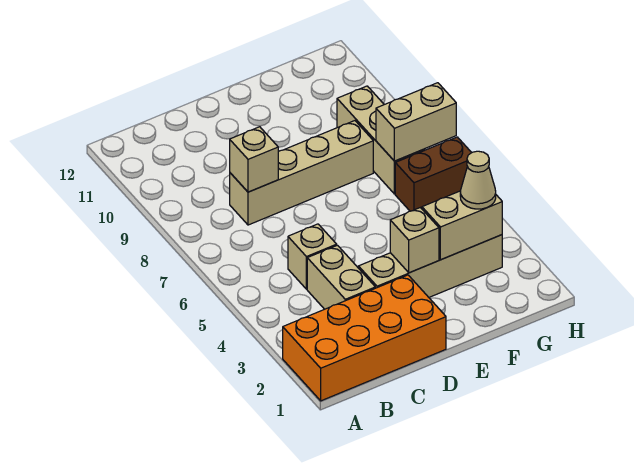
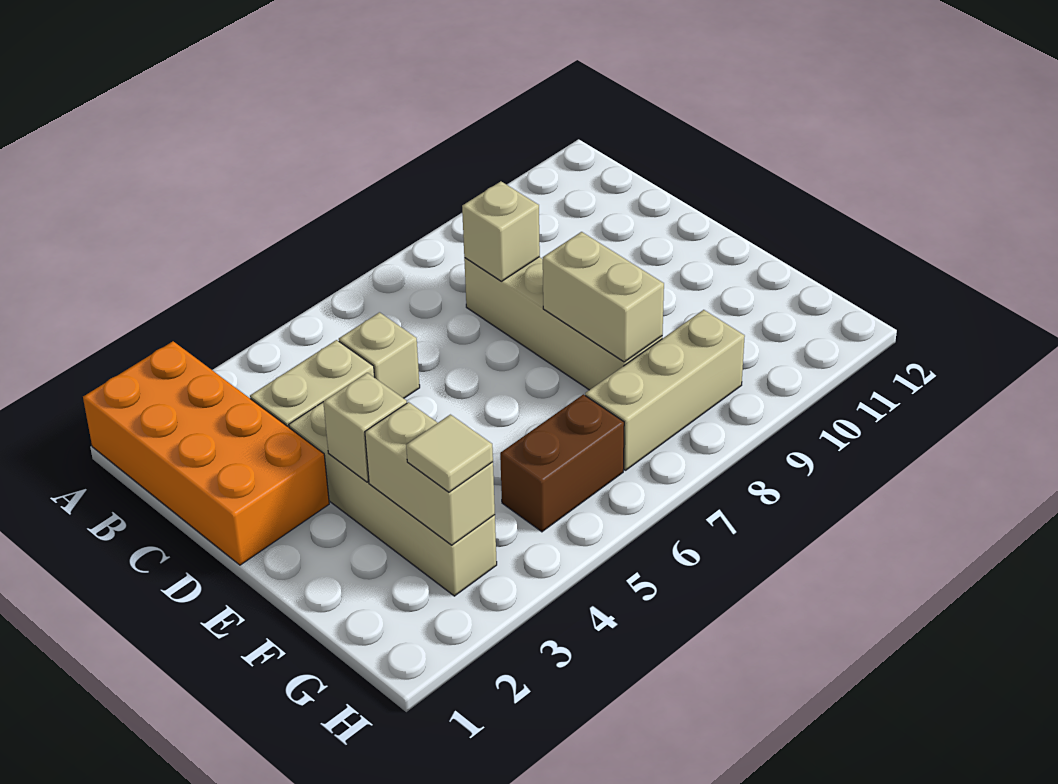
tan cone G3 level 3 -> tan tile G3 level 3
brown brick G6:H6 level 1 -> brown brick G5:G6 level 1
tan brick G7:H7 level 2 -> tan brick E8:F8 level 2

